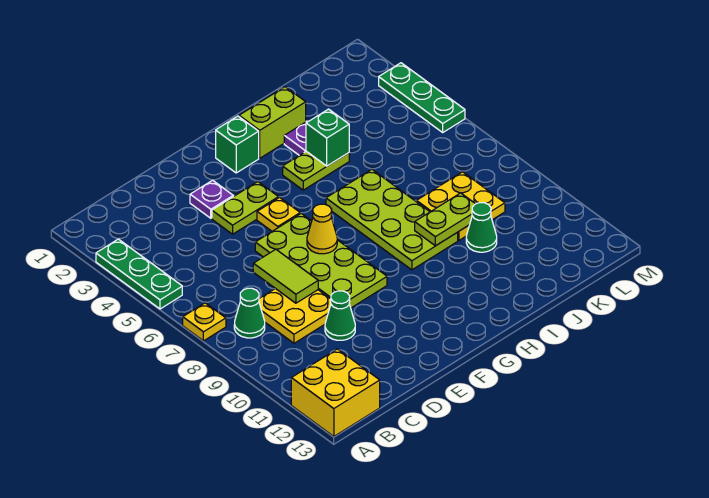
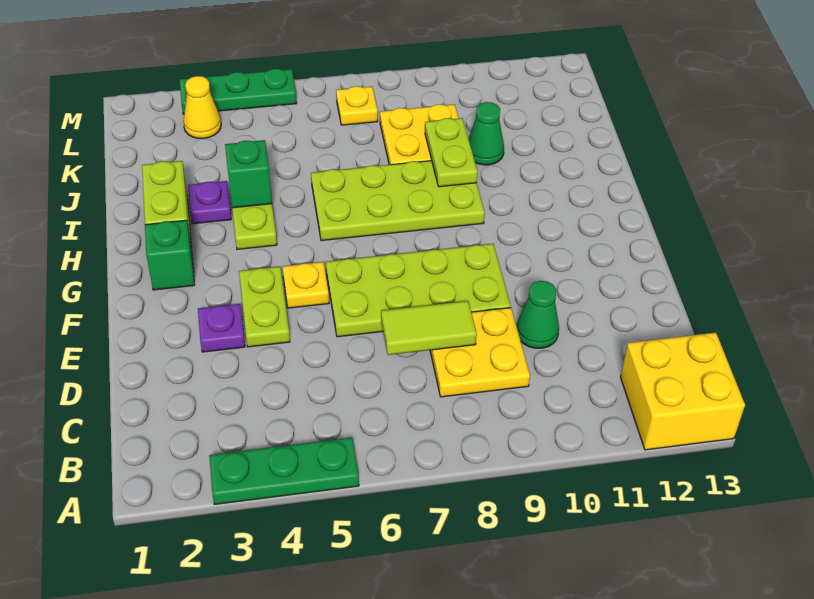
yellow plate A7 level 1 -> yellow plate L7 level 1
green cone B8 level 1 -> none
yellow cone F7 level 2 -> yellow cone L3 level 1

